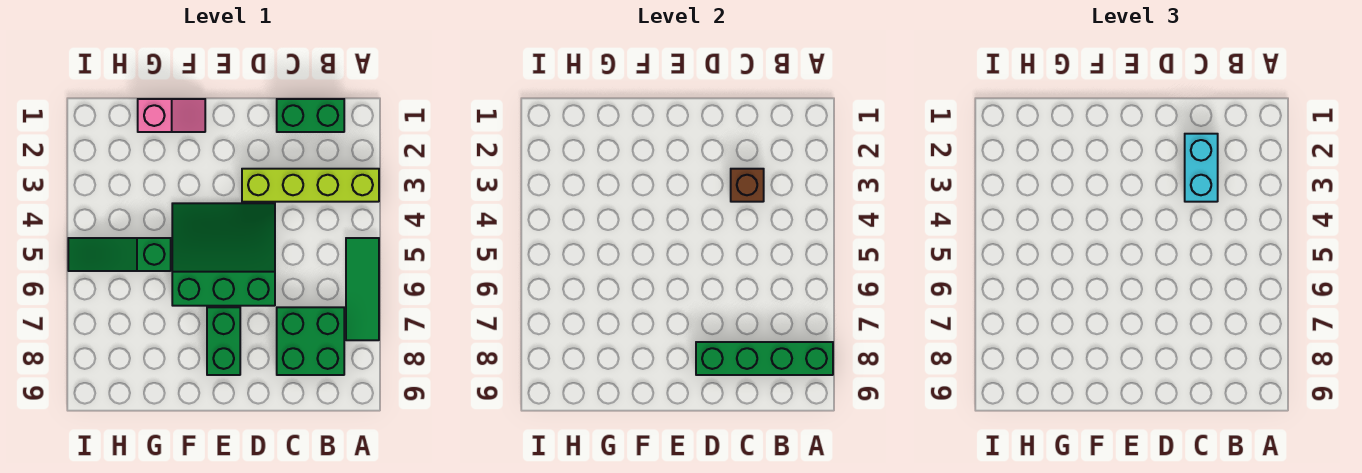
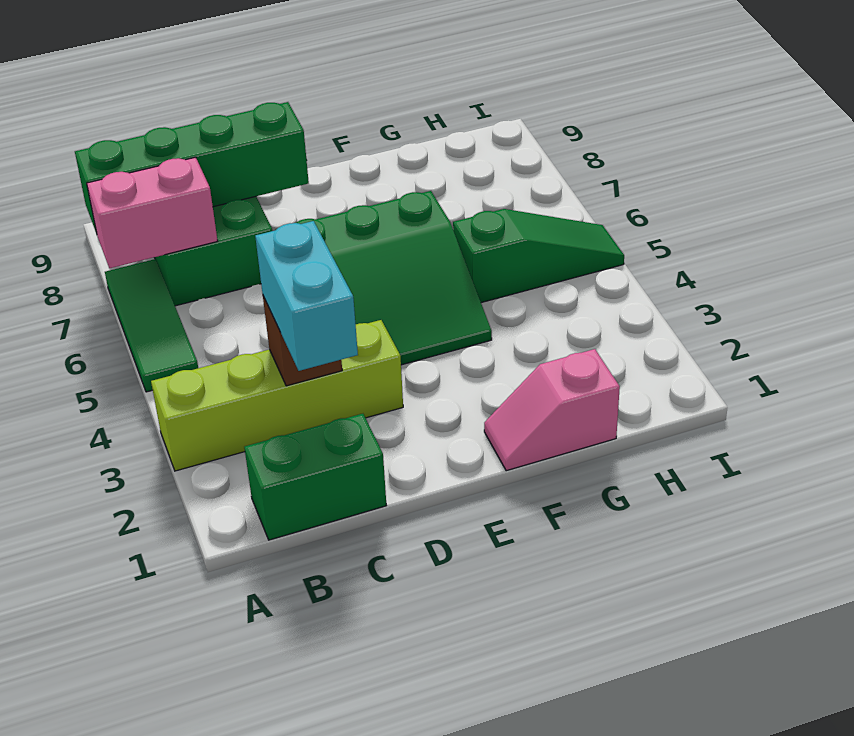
none -> pink brick A7:B7 level 2
green brick E7:E8 level 1 -> none

